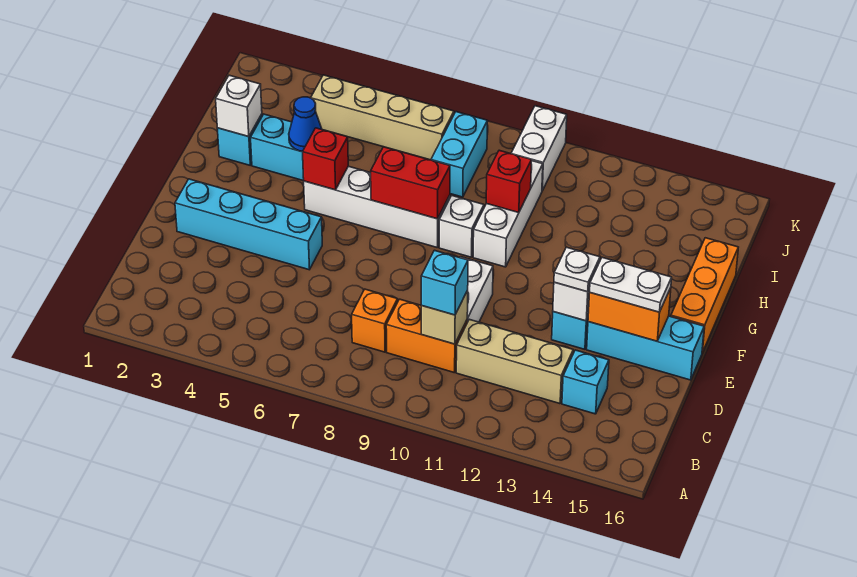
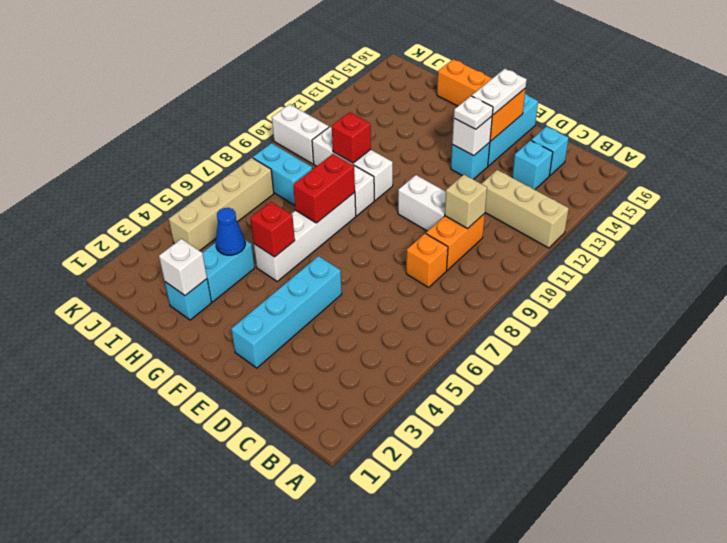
cyan brick C10 level 3 -> cyan brick C15 level 1
tan brick C11:C13 level 1 -> tan brick A12:C12 level 1

